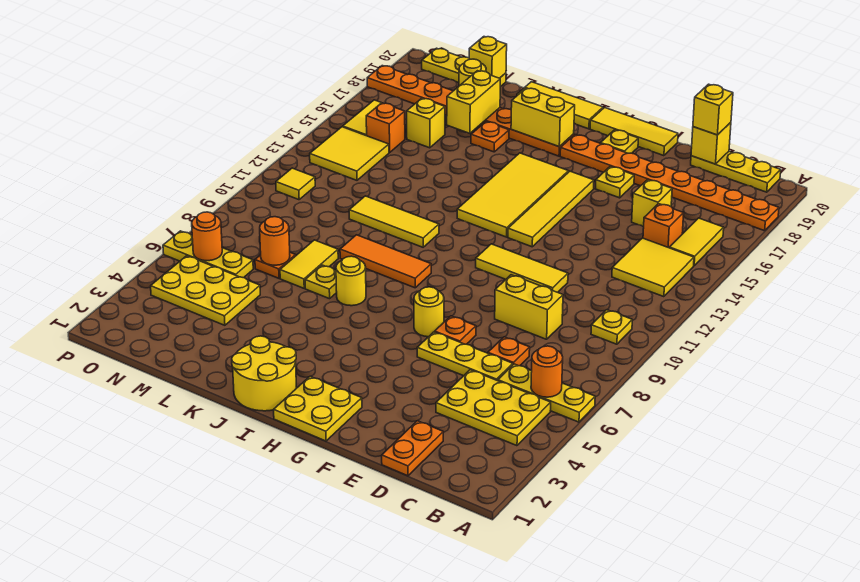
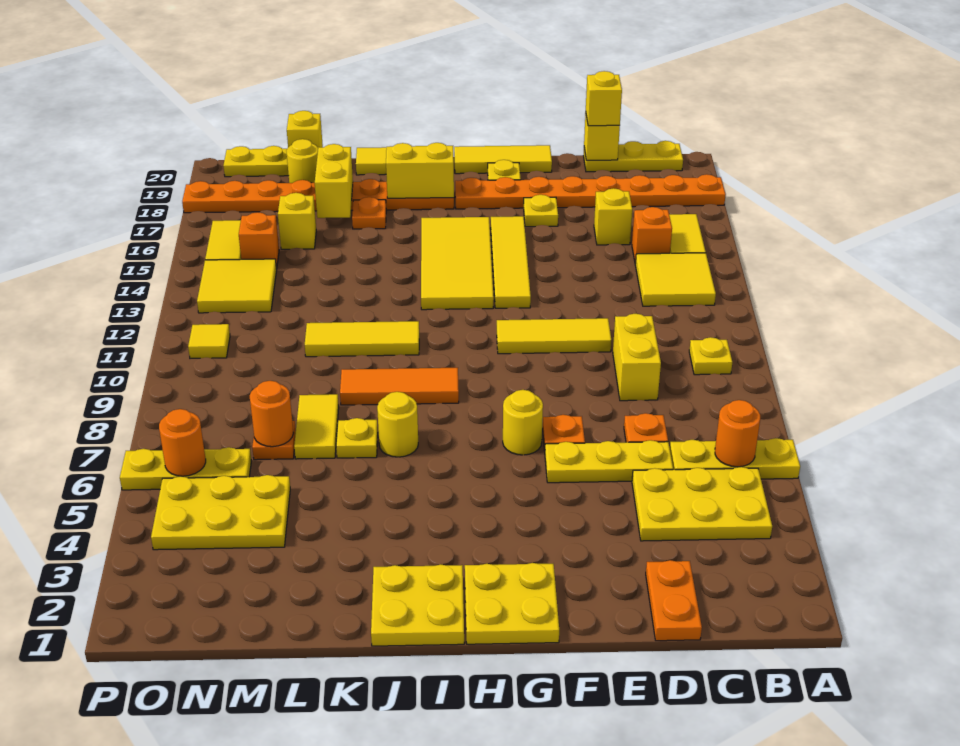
yellow brick D9:E9 level 1 -> yellow brick D9:D10 level 1
yellow round brick I1:J2 level 1 -> yellow plate I1:J2 level 1

